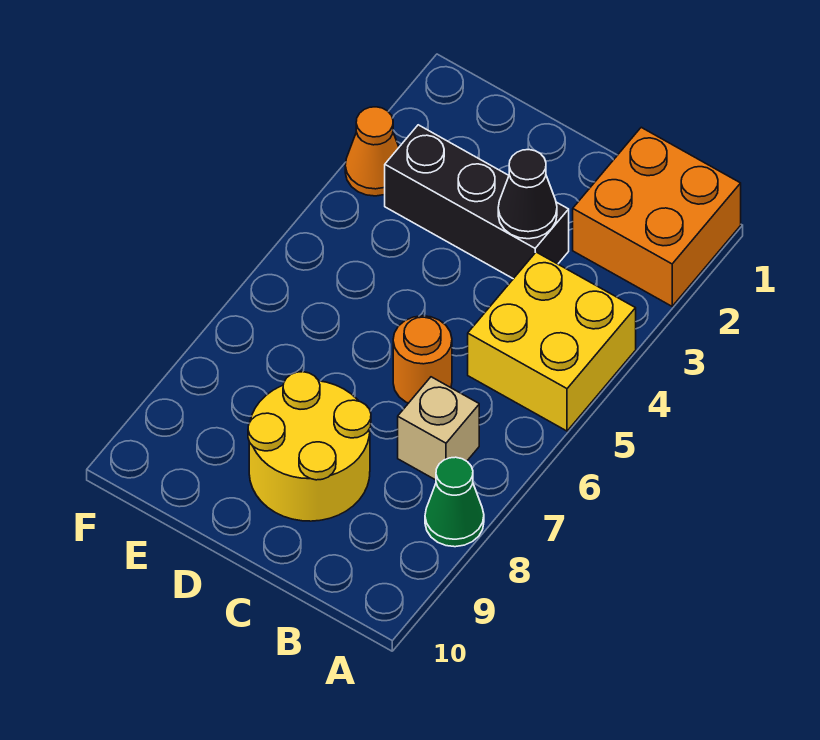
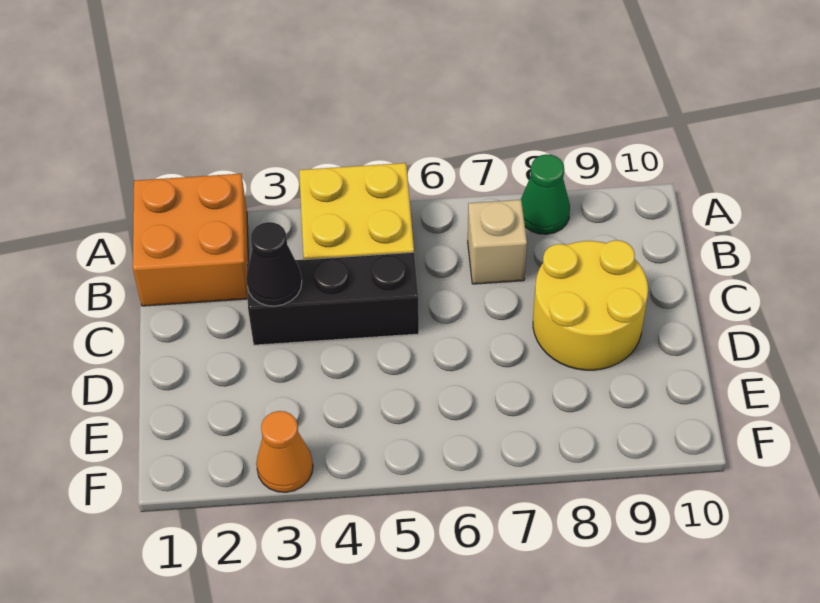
black brick C3:E3 level 1 -> black brick C3:C5 level 1
orange round brick C6 level 1 -> none

